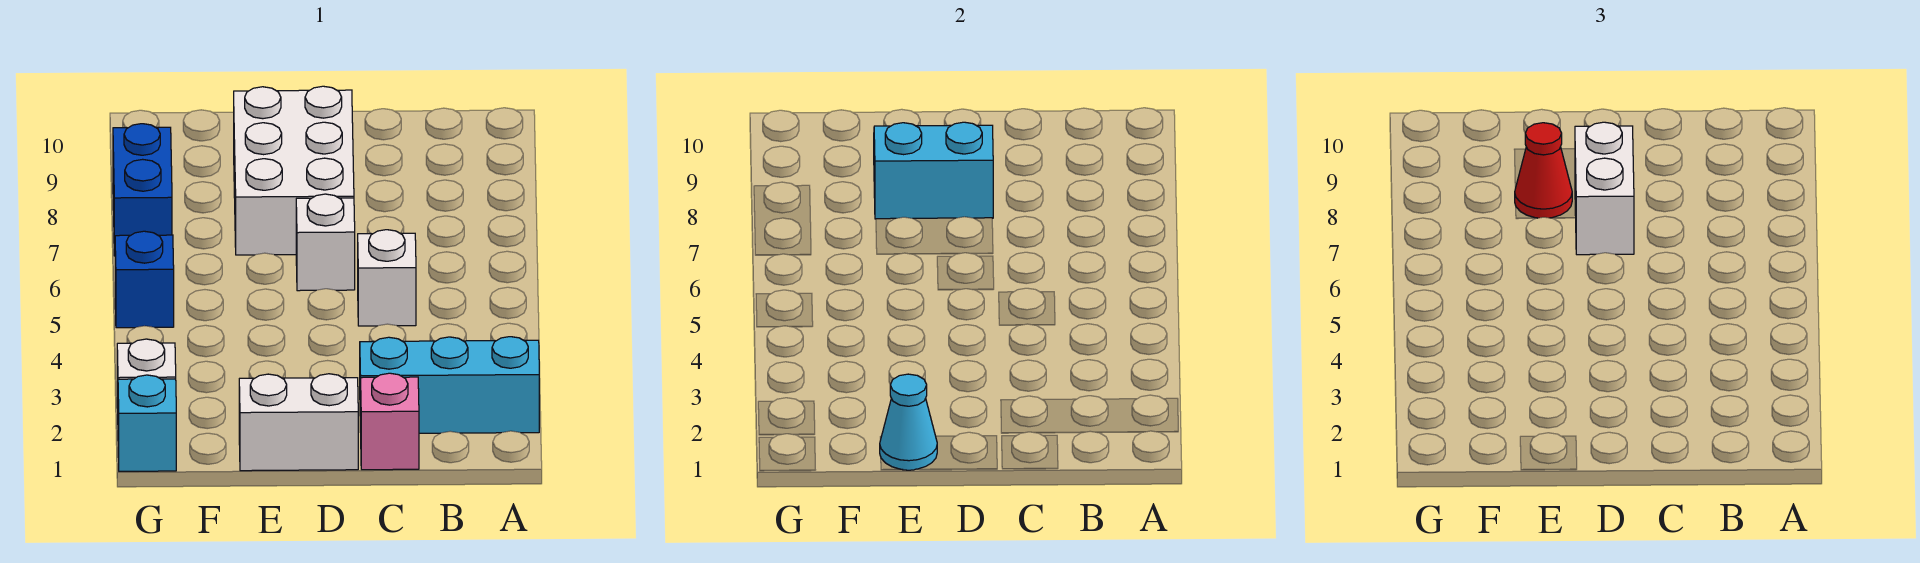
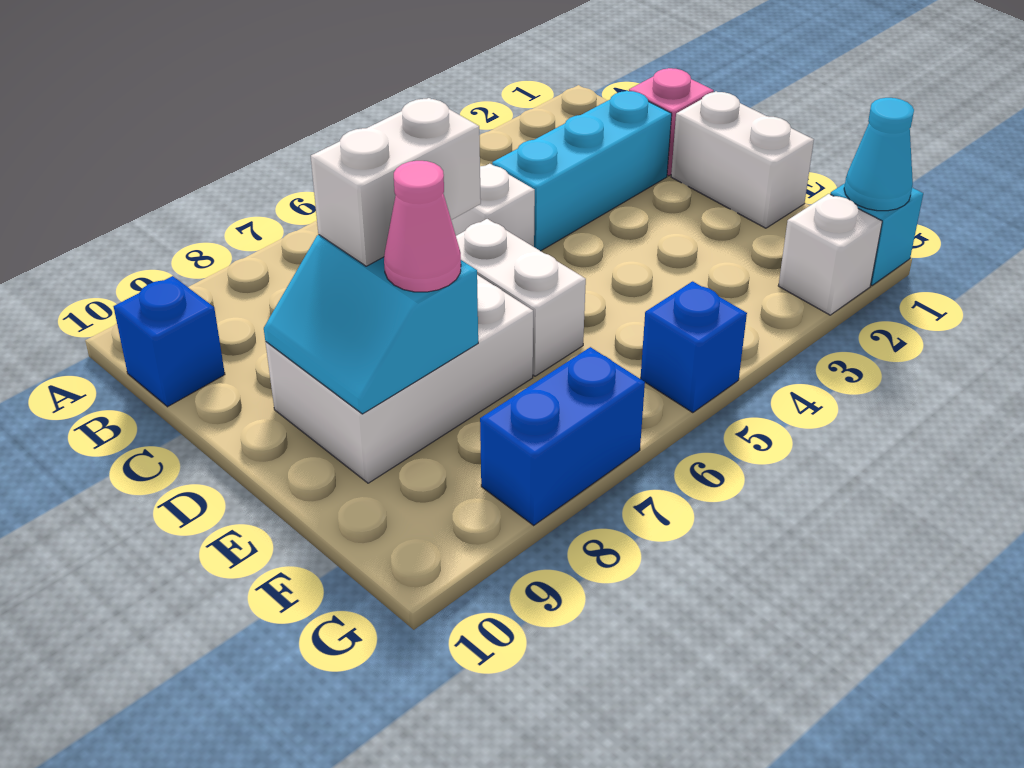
cyan brick A2:C2 level 1 -> cyan brick C2:C4 level 1
none -> blue brick B10 level 1
white brick D6 level 1 -> white brick D6:E6 level 1
cyan cone E1 level 2 -> cyan cone G1 level 2
red cone E8 level 3 -> pink cone E8 level 3

